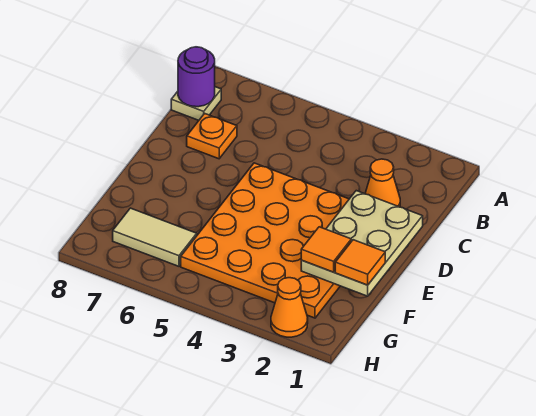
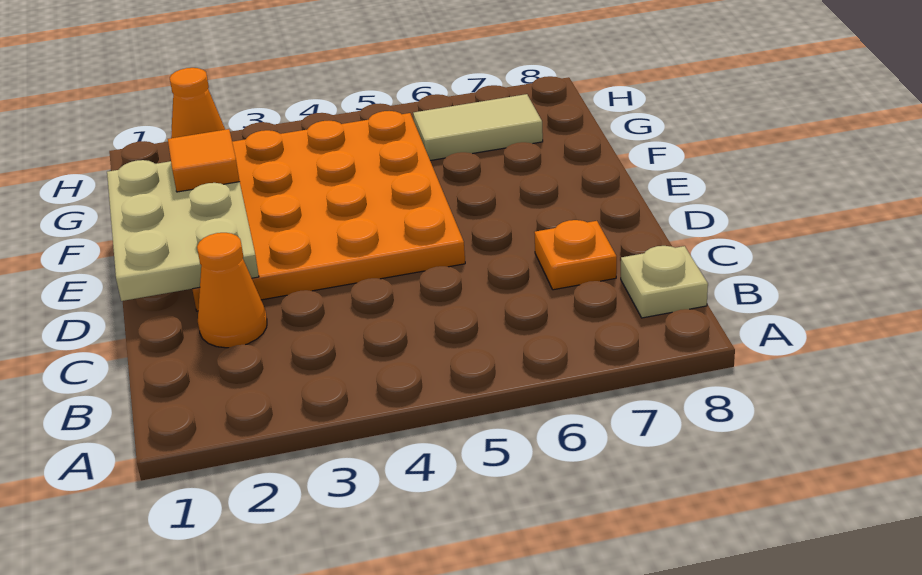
purple round brick B8 level 2 -> none
orange tile F1 level 3 -> none

